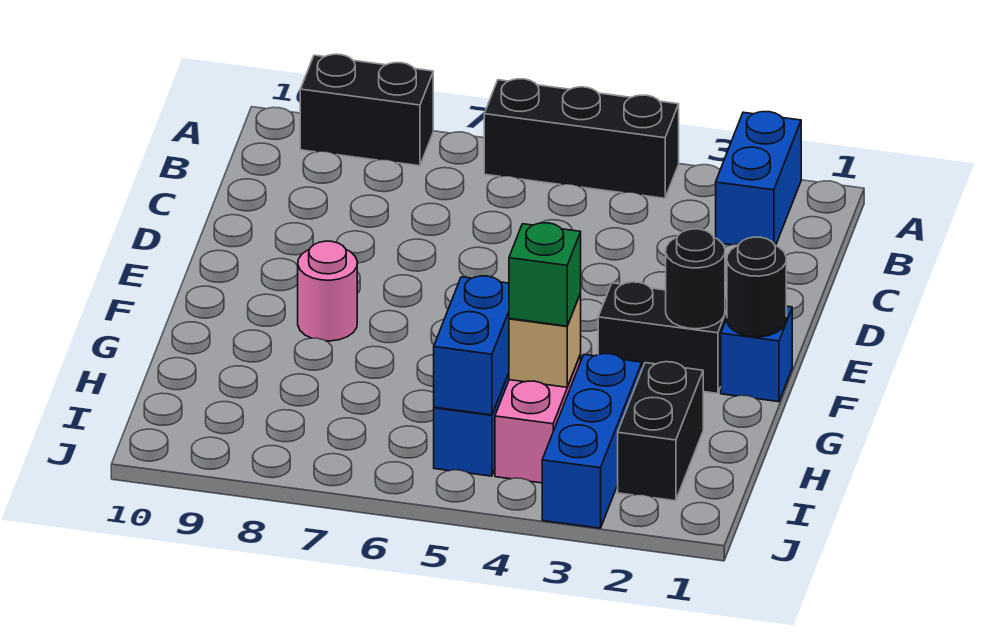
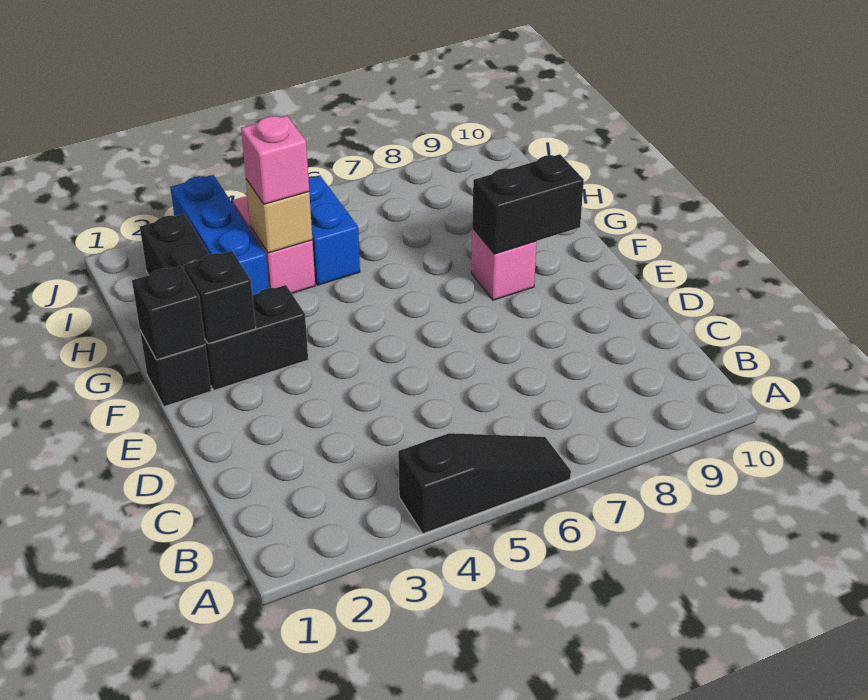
blue brick A2:B2 level 1 -> none
black brick A4:A6 level 1 -> black slope A4:A6 level 1 top 4
black brick A8:A9 level 1 -> black brick F8:F9 level 2
blue brick F1 level 1 -> black brick F1 level 1
black round brick F1 level 2 -> black brick F1 level 2
black round brick F2 level 2 -> black brick F2 level 2
pink round brick F8 level 1 -> pink brick F8 level 1
green brick H4 level 3 -> pink brick H4 level 3
blue brick H5:I5 level 2 -> none

